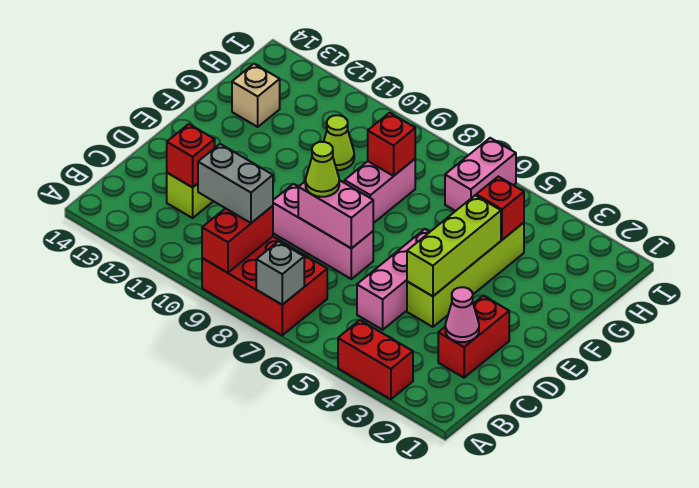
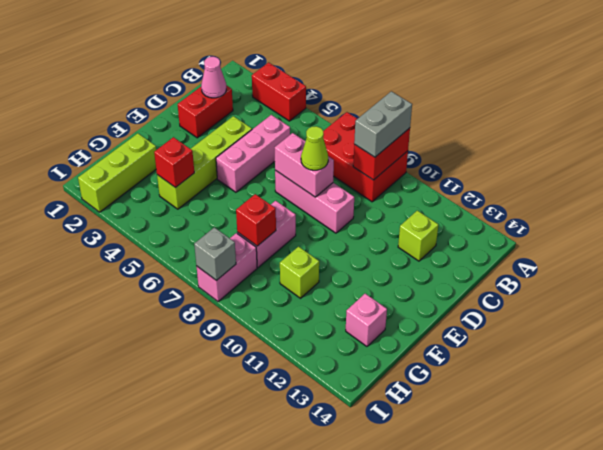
grey brick A7 level 2 -> grey brick I8 level 2
grey brick B9:B10 level 3 -> grey brick A9:B9 level 3
red brick C12 level 2 -> none
lime brick D4:F4 level 2 -> lime brick G2:I2 level 1
lime cone G10 level 1 -> lime brick G10 level 1
tan brick G13 level 1 -> pink brick G13 level 1
pink brick H6:I6 level 1 -> pink brick H8:I8 level 1

